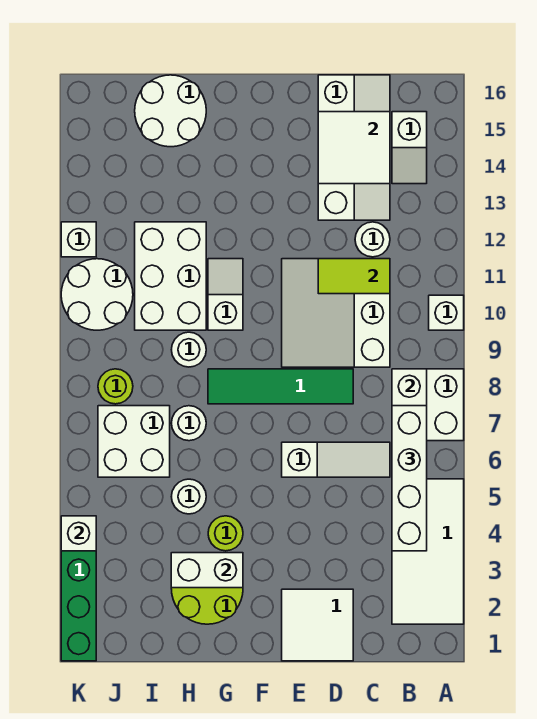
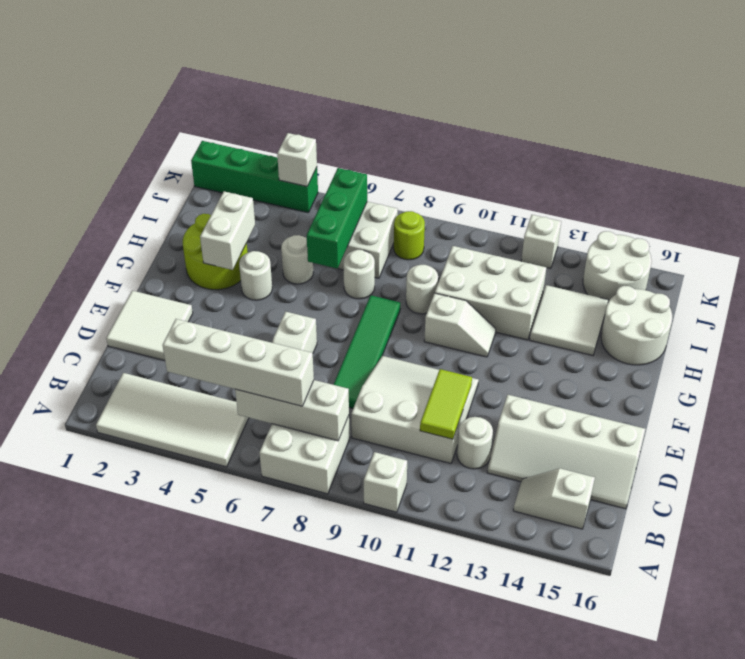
white tile C14:D15 level 2 -> white tile H13:I14 level 1
lime round brick G4 level 1 -> white round brick G4 level 1
none -> green brick H6:J6 level 2
white round brick J10:K11 level 1 -> white round brick J14:K15 level 1

